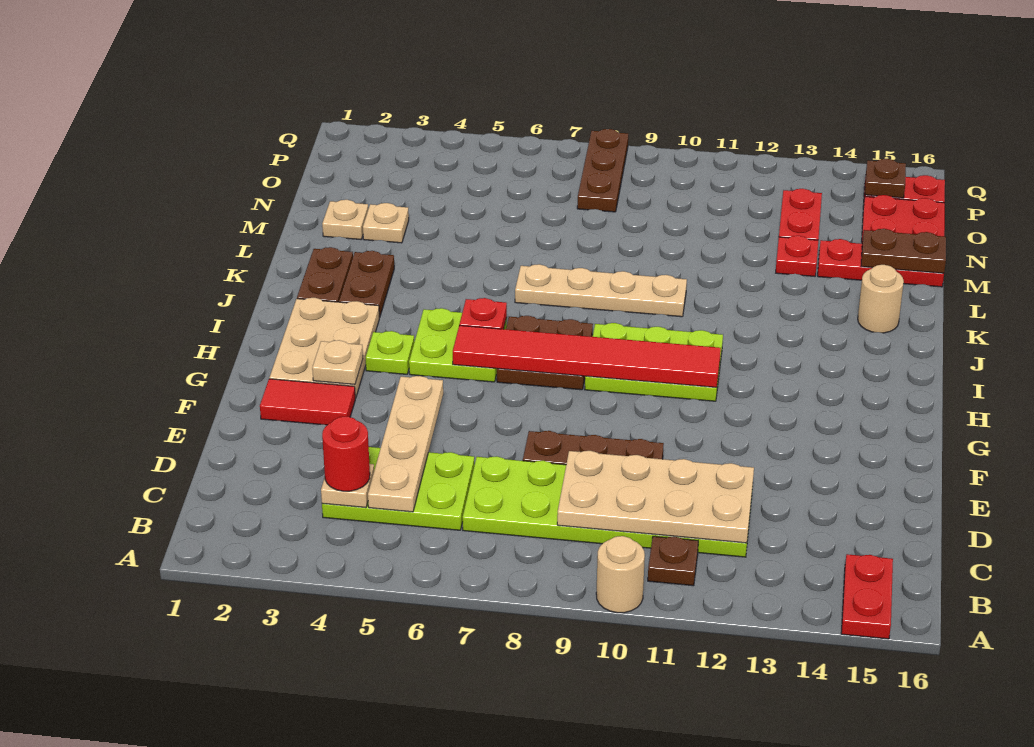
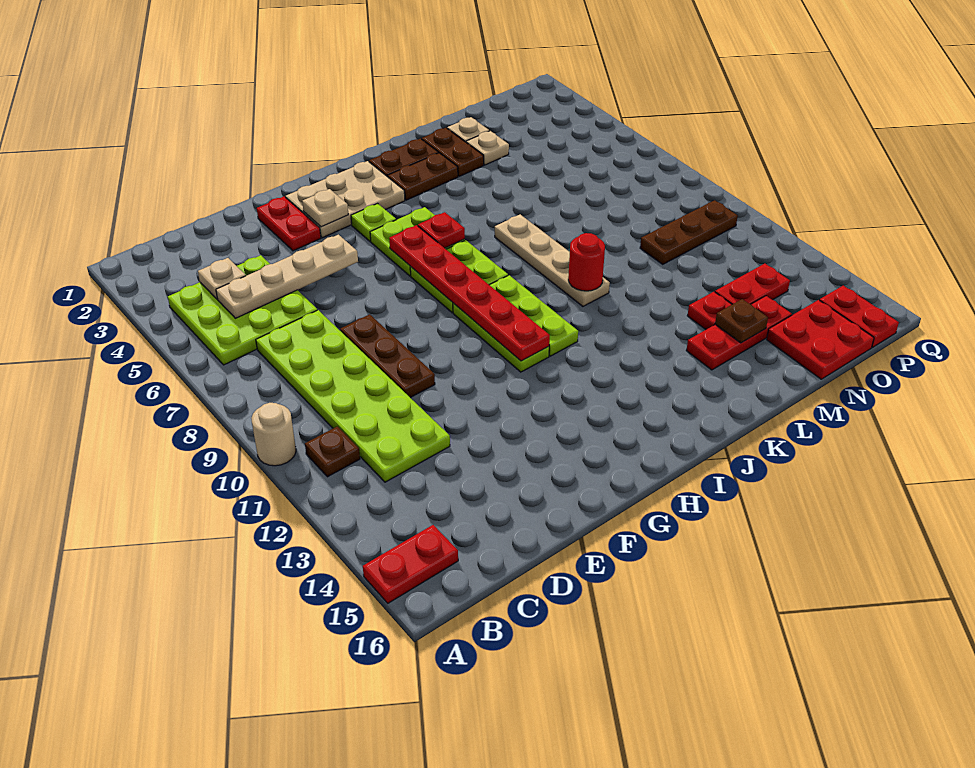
lime plate C4:D6 level 1 -> lime plate B4:D6 level 1
red round brick C4 level 3 -> red round brick K10 level 2
tan plate C9:D12 level 2 -> none
red tile F2:F3 level 1 -> red plate F2:F3 level 1
red tile H6:H11 level 2 -> red plate H6:H11 level 2
brown plate H7:I8 level 1 -> lime plate H7:I8 level 1
tan round brick K15 level 1 -> none
red plate M14:M16 level 1 -> red plate L14:N14 level 1
brown plate M15:M16 level 2 -> brown plate L2:L3 level 1
brown plate O8:Q8 level 1 -> brown plate N10:P10 level 1
brown plate P15 level 2 -> brown plate M14 level 2

